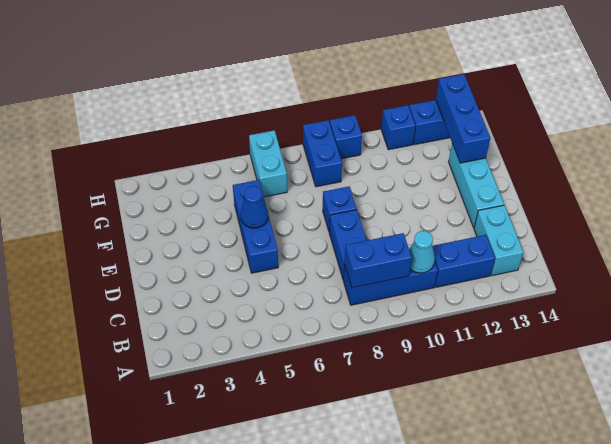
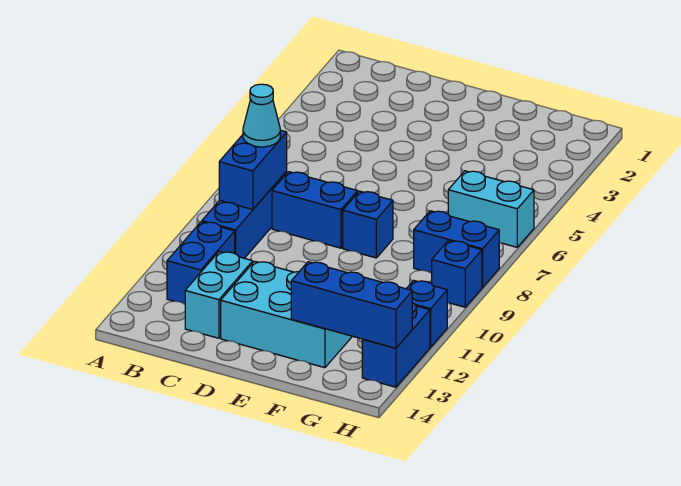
cyan cone B10 level 2 -> cyan cone B8 level 3
cyan brick B13:C13 level 1 -> cyan brick C12:C13 level 1
blue brick D5:F5 level 1 -> none
cyan brick D13:F13 level 1 -> cyan brick D12:F13 level 1
blue cone E5 level 2 -> none

